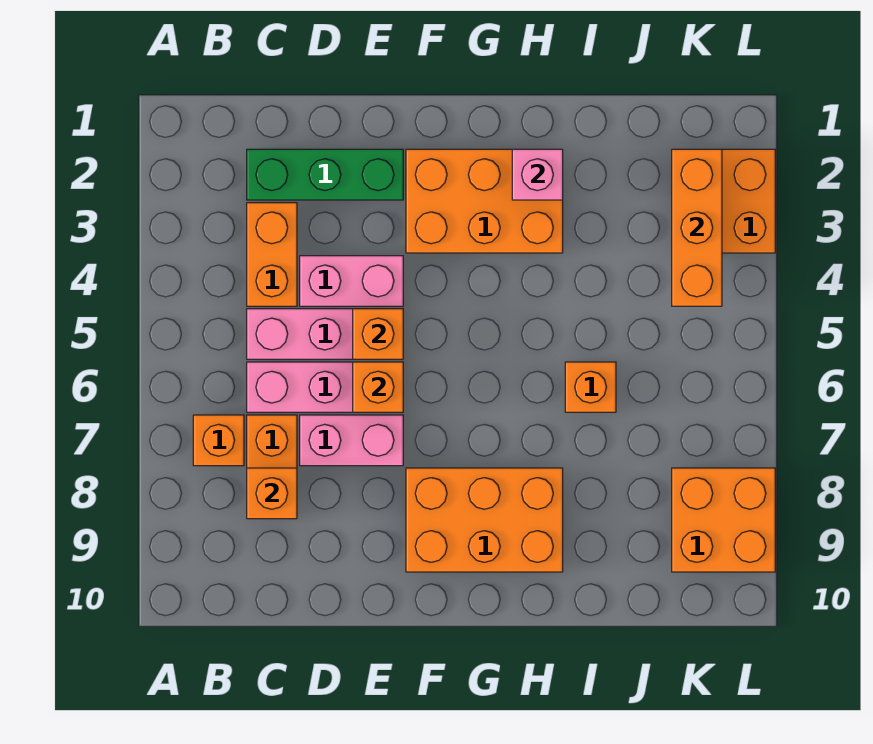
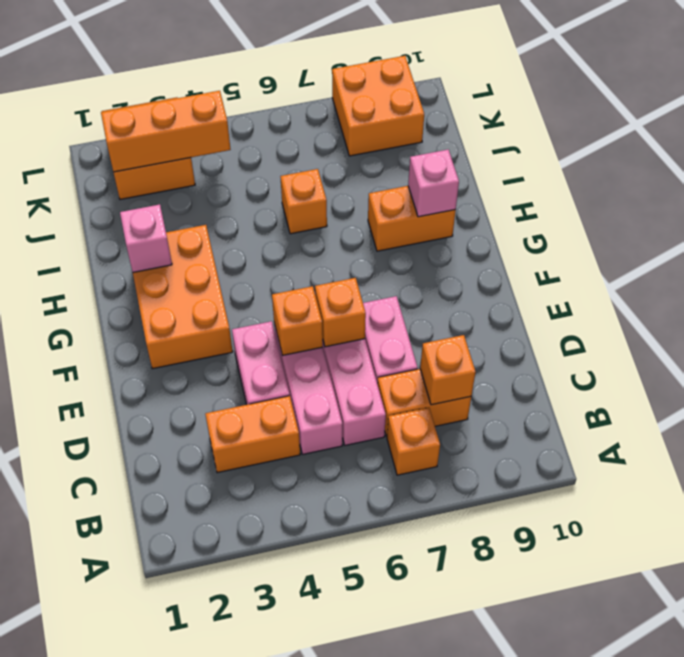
green brick C2:E2 level 1 -> none
orange brick F8:H9 level 1 -> orange brick H8:H9 level 1
none -> pink brick H9 level 2

